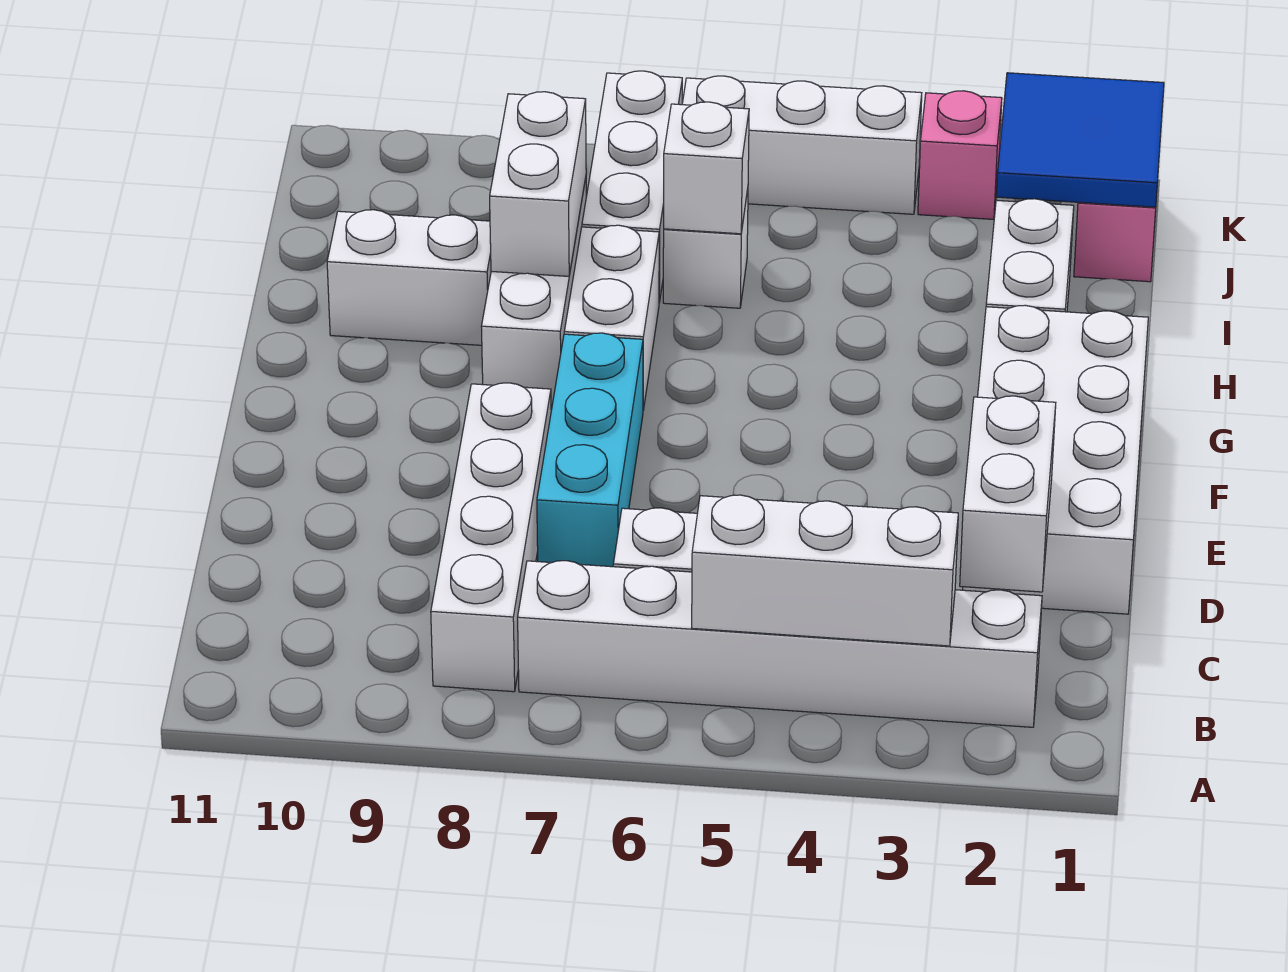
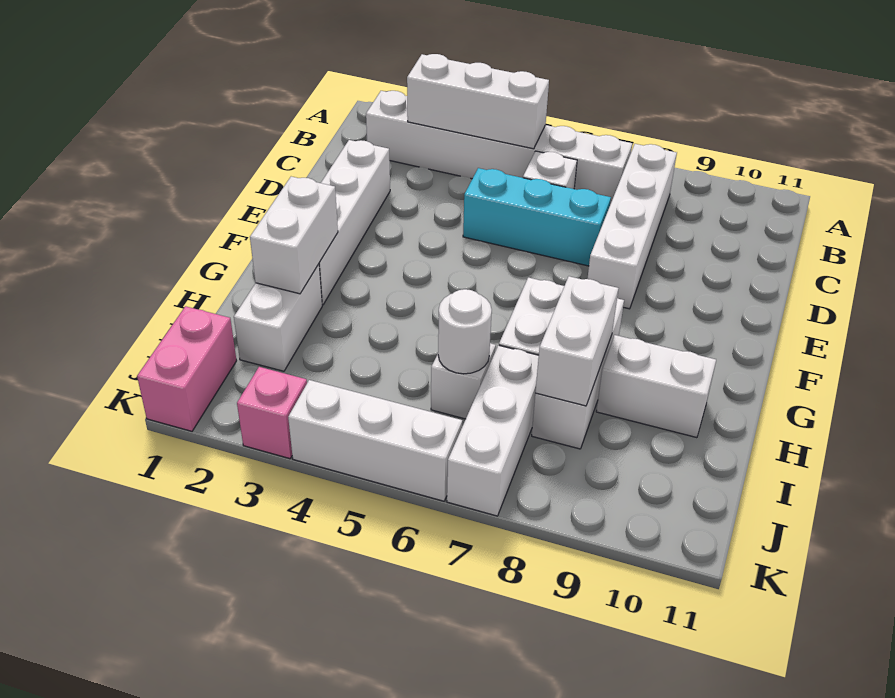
white brick C2:D2 level 2 -> white brick G2:H2 level 2
white brick D1:G2 level 1 -> white brick D2:G2 level 1
cyan brick D7:F7 level 1 -> cyan brick D5:D7 level 1
white brick I6 level 2 -> white round brick I6 level 2
blue tile J1:K2 level 2 -> none

